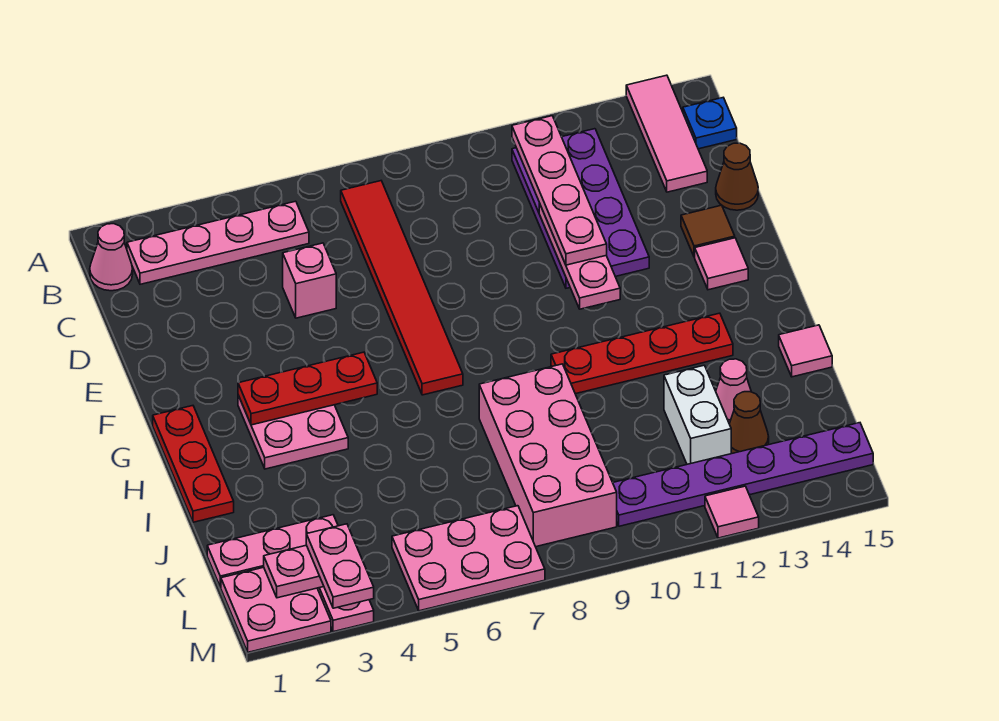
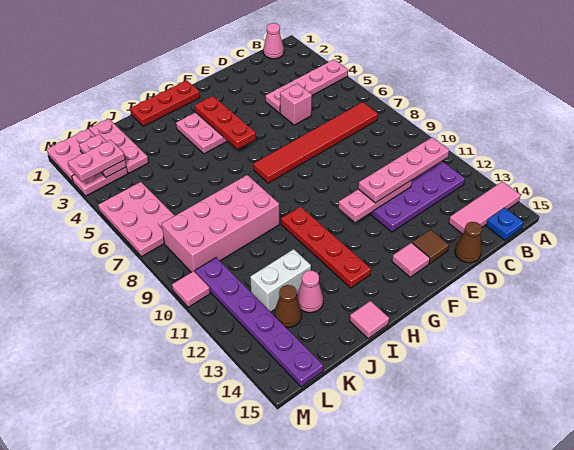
pink plate B2:B5 level 1 -> pink plate A4:D4 level 1
pink tile M12 level 1 -> pink tile M10 level 1

